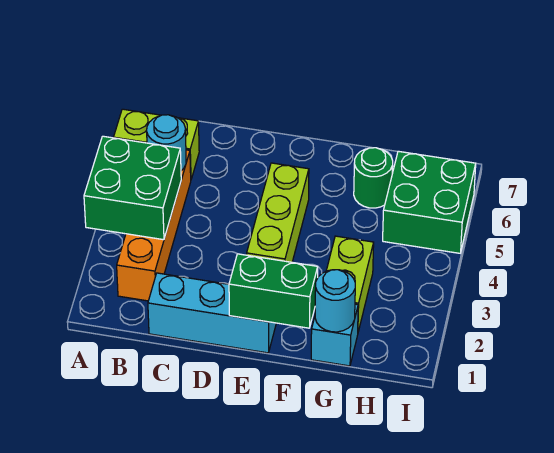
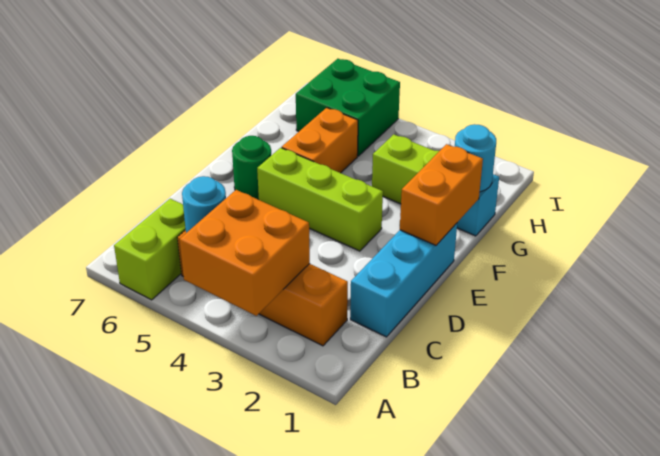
green brick A3:B4 level 2 -> orange brick A3:B4 level 2
green brick E1:F1 level 2 -> orange brick E1:F1 level 2
none -> orange brick F5:G5 level 1
green round brick G6 level 1 -> green round brick E6 level 1

